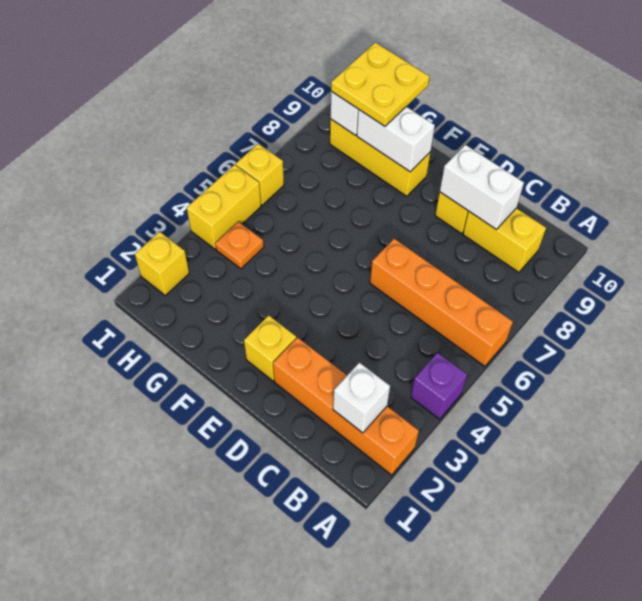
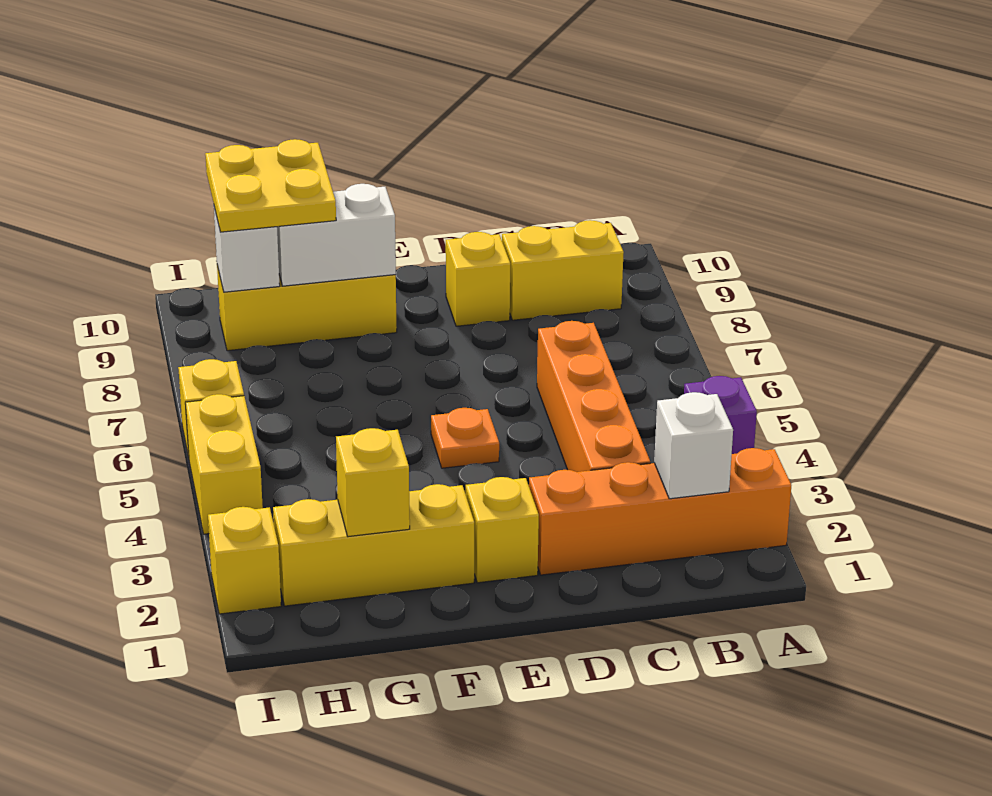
orange brick A6:D6 level 1 -> orange brick C3:C6 level 1
white brick C9:D9 level 2 -> none
none -> yellow brick F2:H2 level 1
none -> yellow brick G2 level 2
orange plate H4 level 1 -> orange plate E5 level 1

